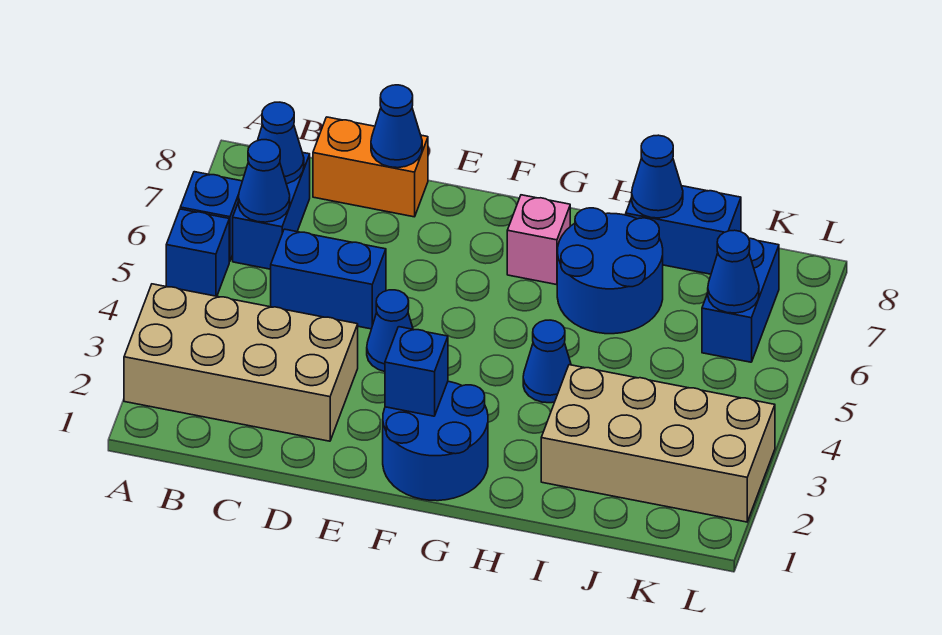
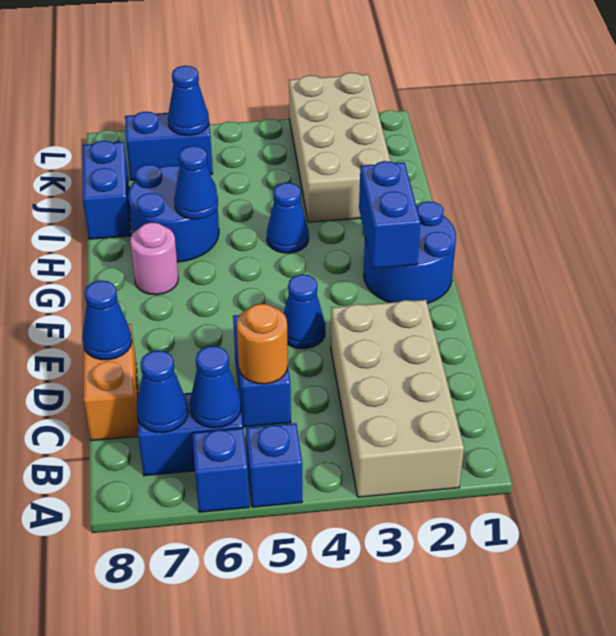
none -> orange round brick C5 level 2
blue brick F2 level 2 -> blue brick F2:G2 level 2
pink brick G7 level 1 -> pink round brick G7 level 1
blue cone I8 level 2 -> blue cone H6 level 2

